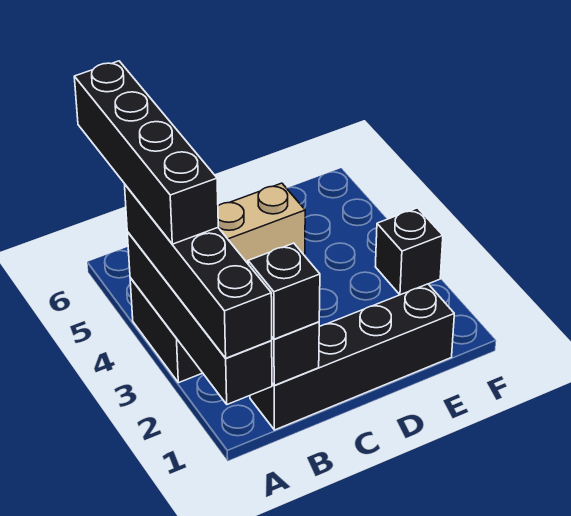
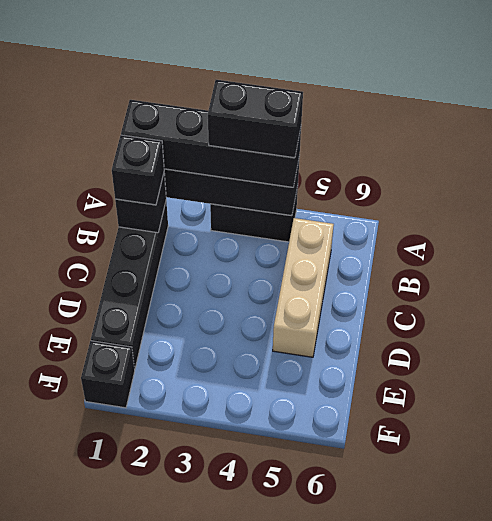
black brick A3:A6 level 4 -> black brick A3:A4 level 4
black brick F3 level 1 -> black brick F1 level 1

